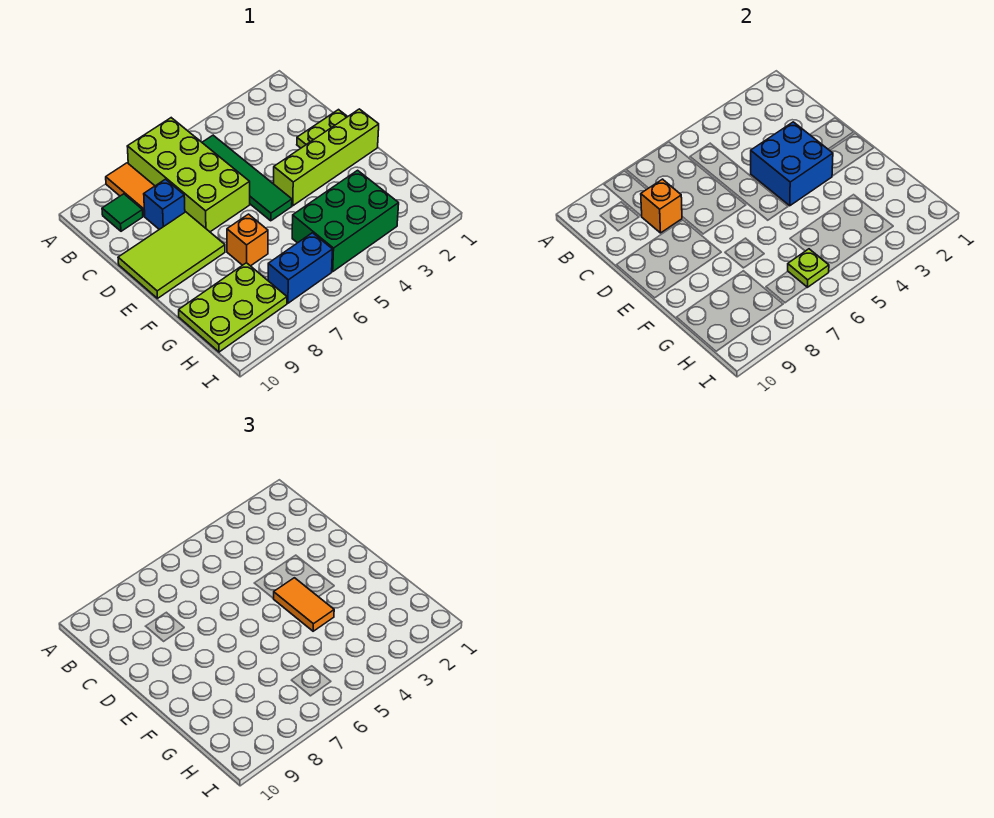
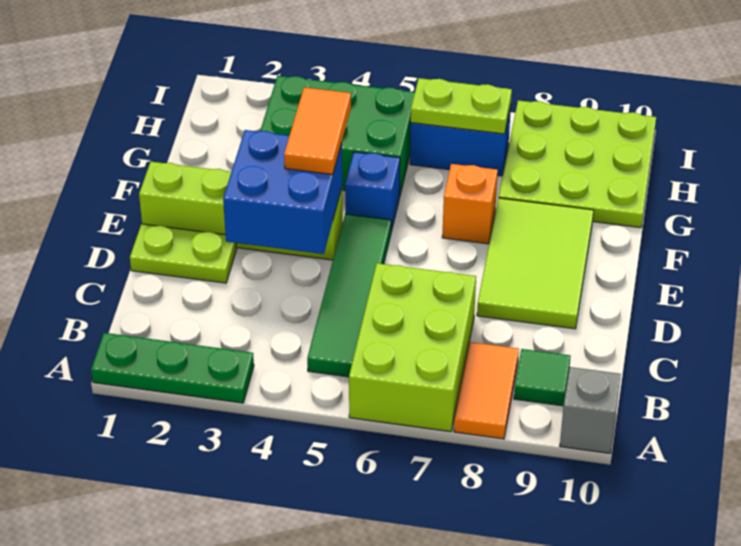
none -> green plate A1:A3 level 1
lime brick A6:D7 level 1 -> lime brick A6:C7 level 1
none -> grey brick A10 level 1
blue brick C8 level 1 -> blue brick F5 level 1
orange brick C8 level 2 -> none
lime tile D8:E10 level 1 -> lime tile D8:F9 level 1
lime plate G8:H10 level 1 -> lime plate G8:I10 level 1
lime plate H6 level 2 -> lime plate H6:H7 level 2

